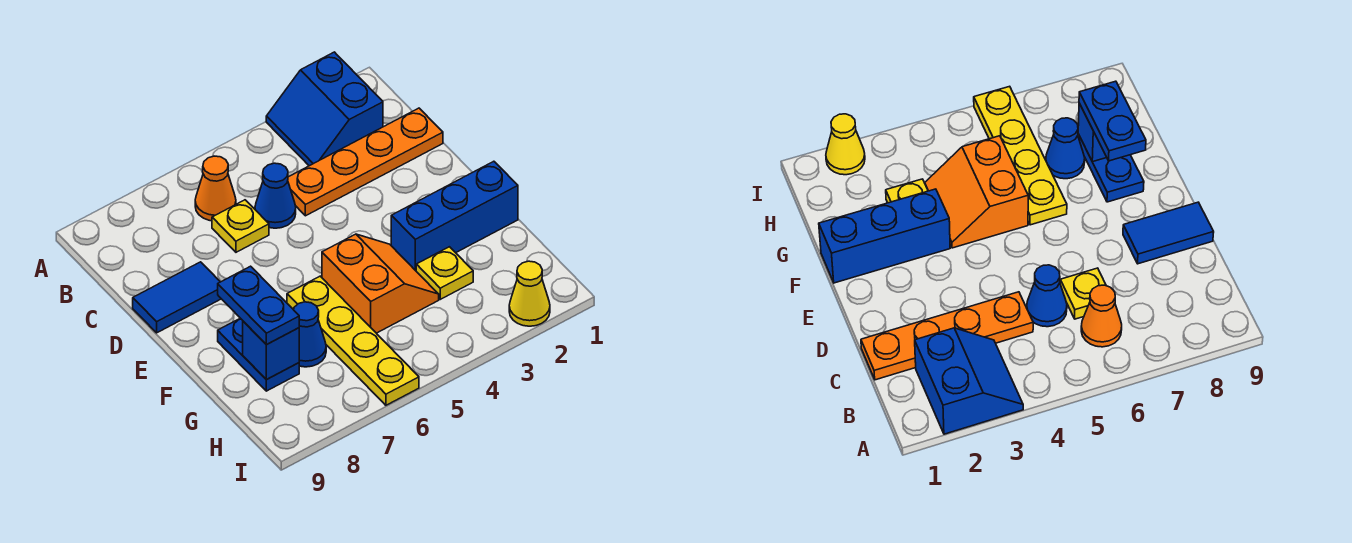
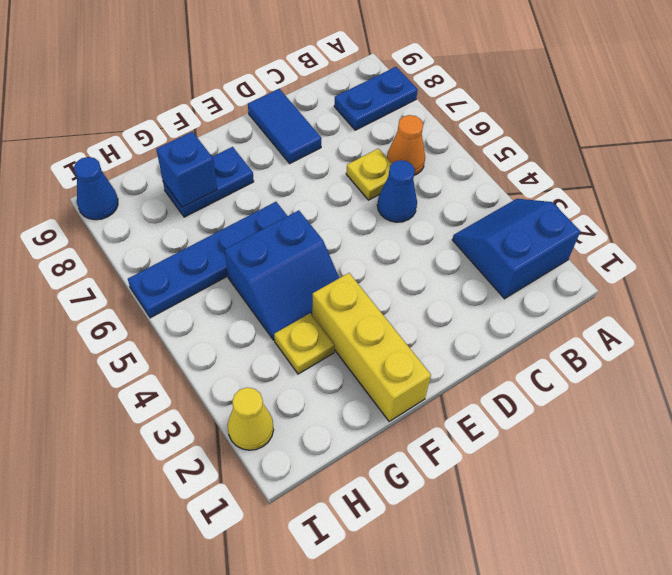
orange plate C1:C4 level 1 -> none
blue brick F1:F3 level 1 -> yellow brick F1:F3 level 1
orange slope F4:G5 level 1 top 5 -> blue slope F4:G5 level 1 top 5
yellow plate F6:I6 level 1 -> blue plate F6:I6 level 1
blue plate F8:G8 level 3 -> blue plate A8:B8 level 1
blue cone G7 level 1 -> blue cone I9 level 1

